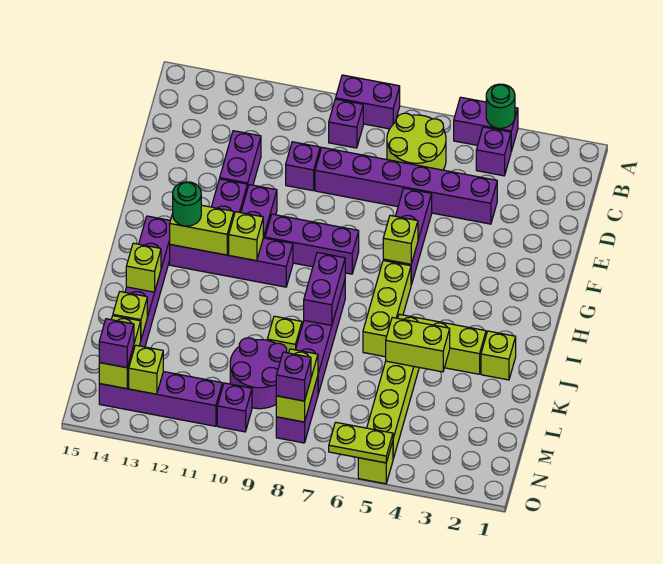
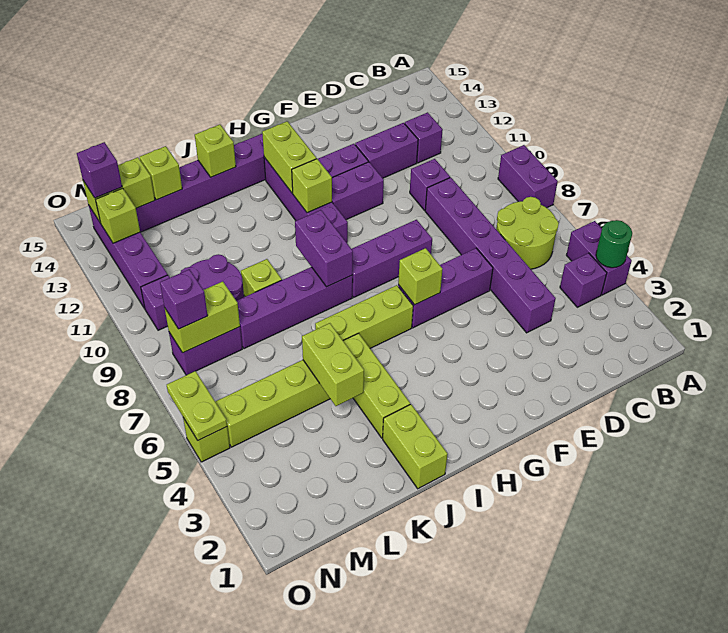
purple brick B9 level 1 -> purple brick C12 level 1
purple brick G8:G10 level 1 -> purple brick F8:H8 level 1
green round brick H13 level 3 -> none
purple brick I8:J8 level 2 -> purple brick I8:I9 level 2
lime brick J2 level 1 -> lime brick J1:J2 level 1

